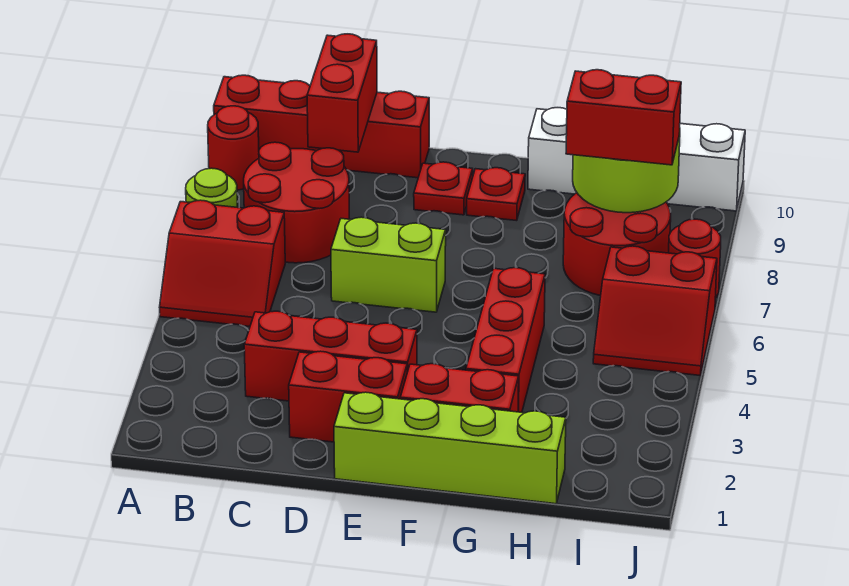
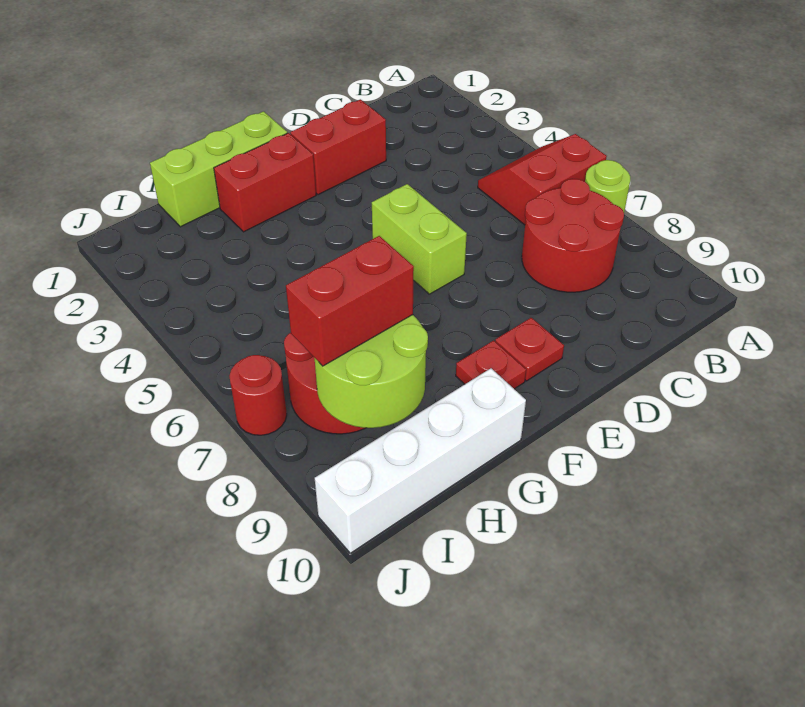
red round brick A9 level 1 -> none
red brick A10:D10 level 1 -> none
red brick C3:E3 level 1 -> none
red brick C9:C10 level 2 -> none
lime brick D6:E6 level 1 -> lime brick E5:E6 level 1
lime brick E1:H1 level 1 -> lime brick F1:H1 level 1
red brick G3:G5 level 1 -> none
red slope I5:J6 level 1 top 6 -> none

